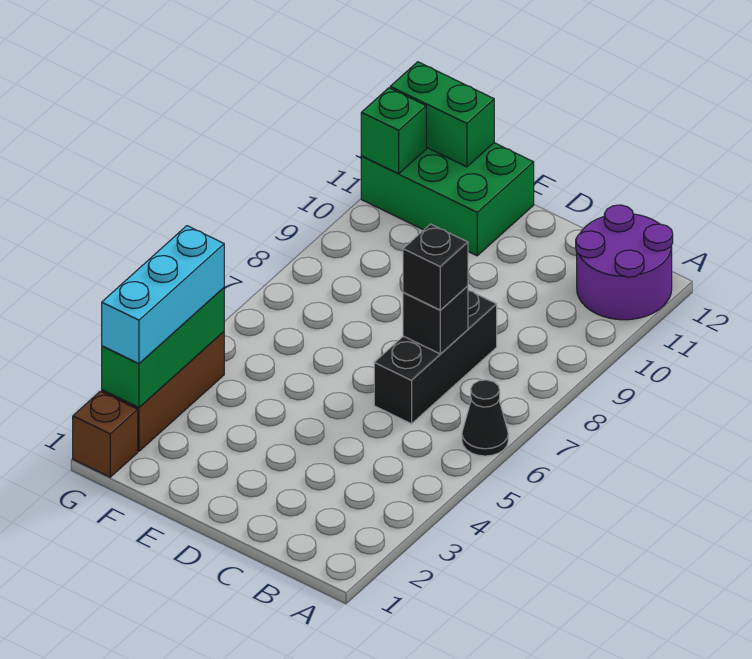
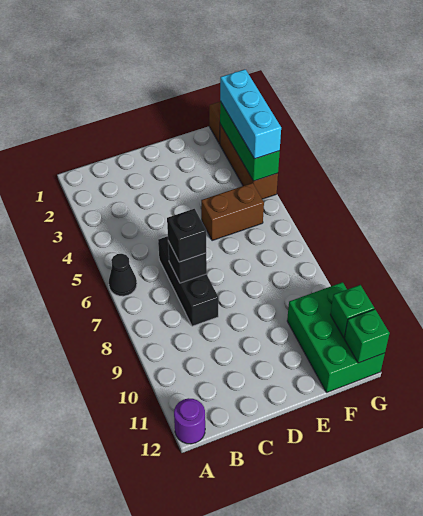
purple round brick A11:B12 level 1 -> purple round brick A12 level 1
none -> brown brick E5:F5 level 1
green brick E11:G12 level 1 -> green brick F10:G12 level 1
green brick F12:G12 level 2 -> green brick G12 level 2

